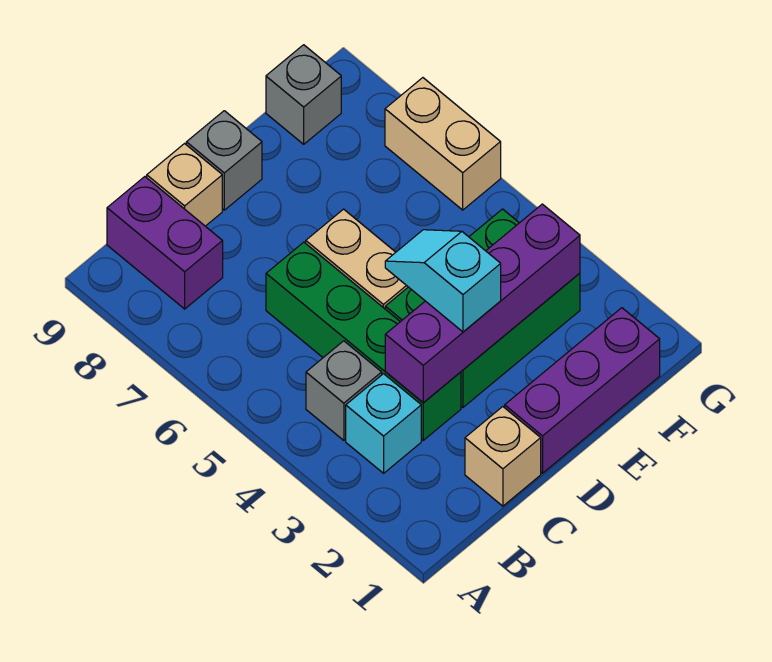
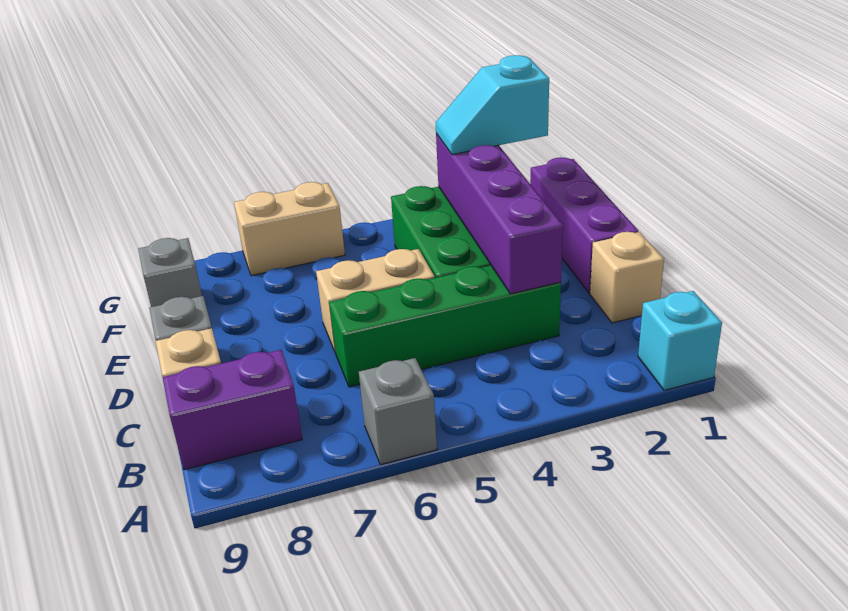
cyan brick B3 level 1 -> cyan brick A1 level 1
grey brick B4 level 1 -> grey brick A6 level 1
cyan slope D3:D4 level 3 top 3 -> cyan slope F2:F3 level 3 top 2

